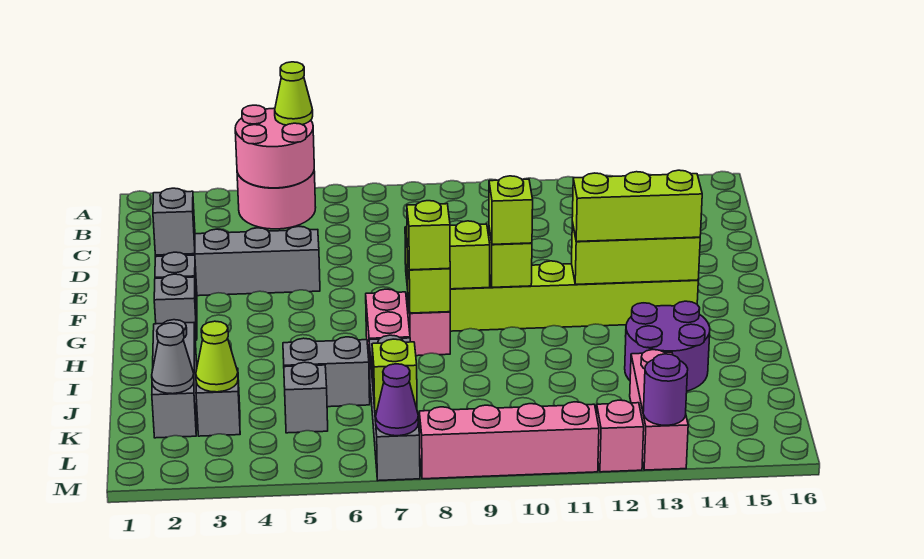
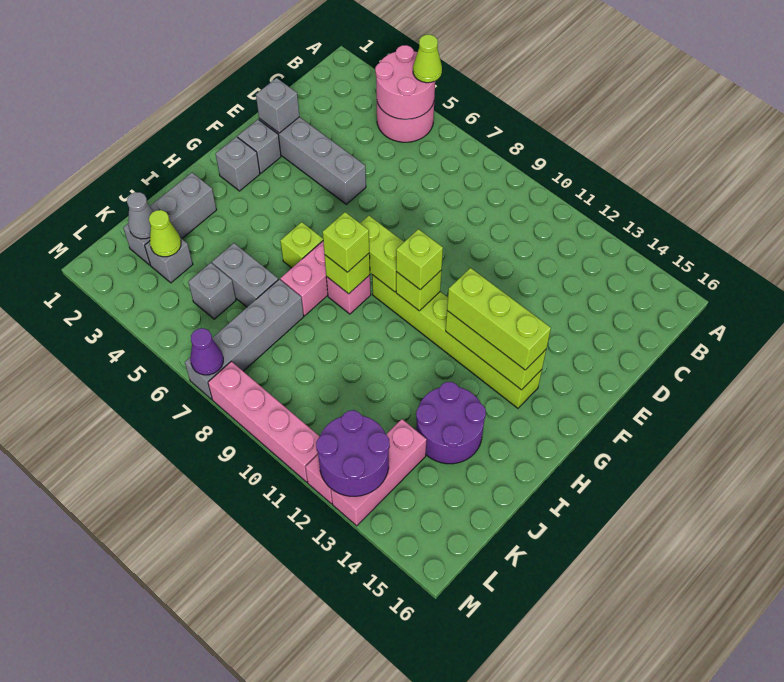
lime brick L7 level 2 -> lime brick H6 level 1
purple round brick M13 level 2 -> purple round brick L12:M13 level 2

